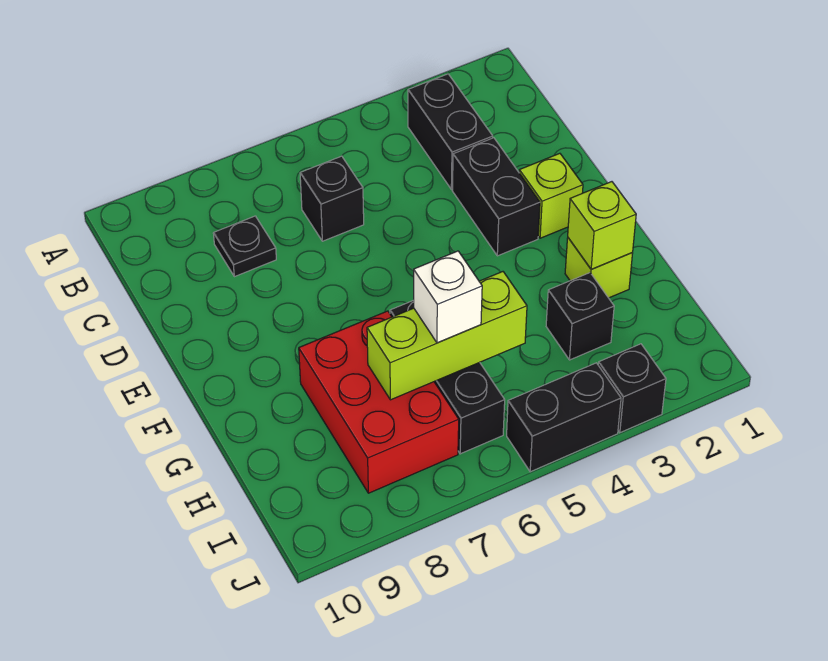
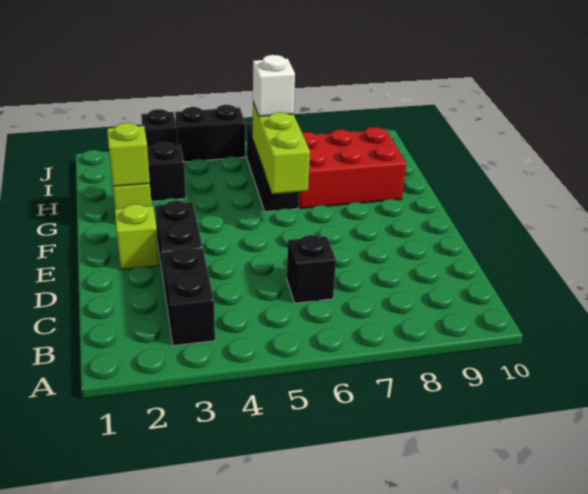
black plate C8 level 1 -> none
red brick G7:I8 level 1 -> red brick G7:H9 level 1
lime brick H5:H7 level 2 -> lime brick F6:H6 level 2

